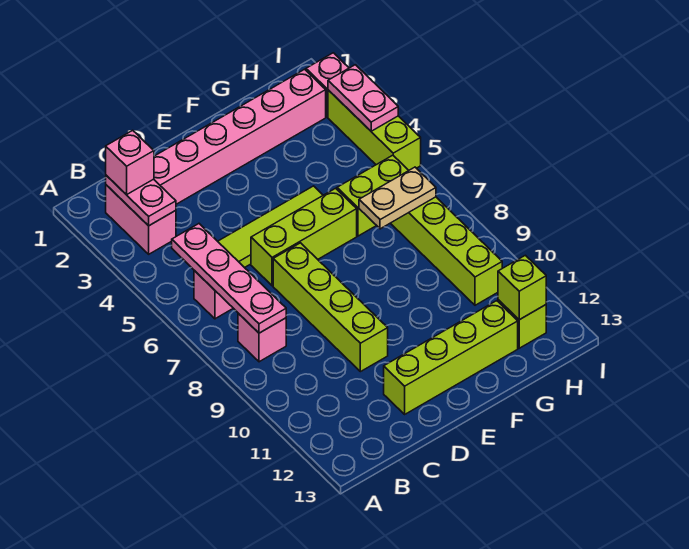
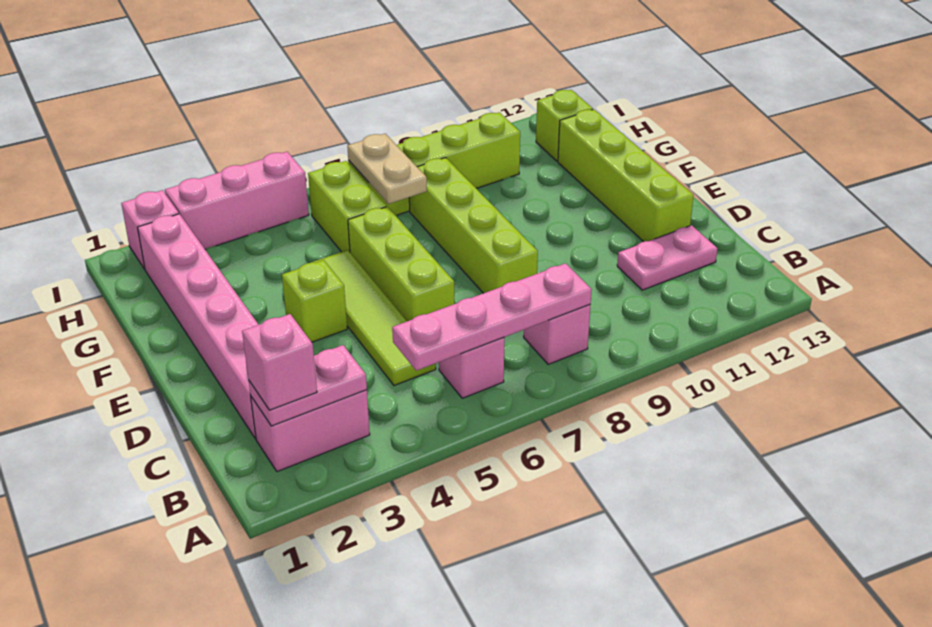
lime brick D7:D10 level 1 -> lime brick D8:G8 level 1
lime brick H12 level 2 -> lime brick E4 level 1
lime brick I3:I5 level 1 -> pink brick I3:I5 level 1
pink plate I3:I4 level 2 -> pink plate C11:C12 level 1

